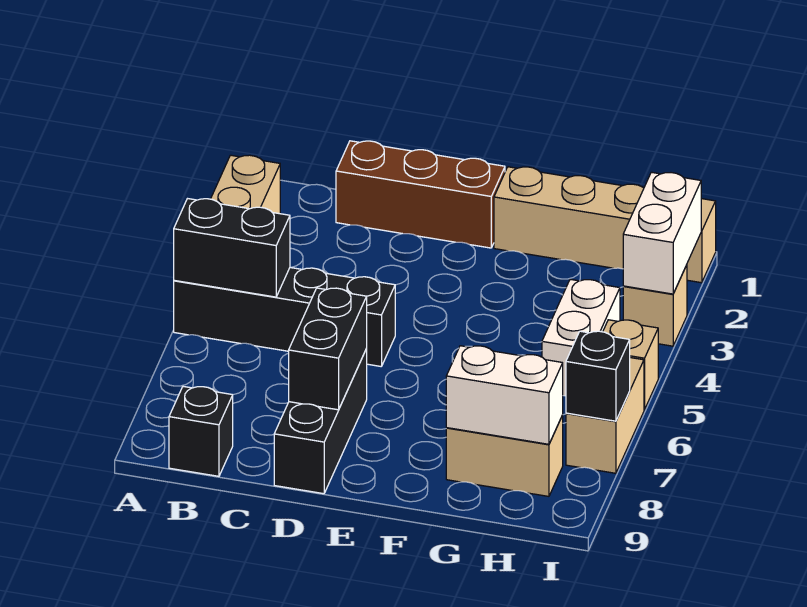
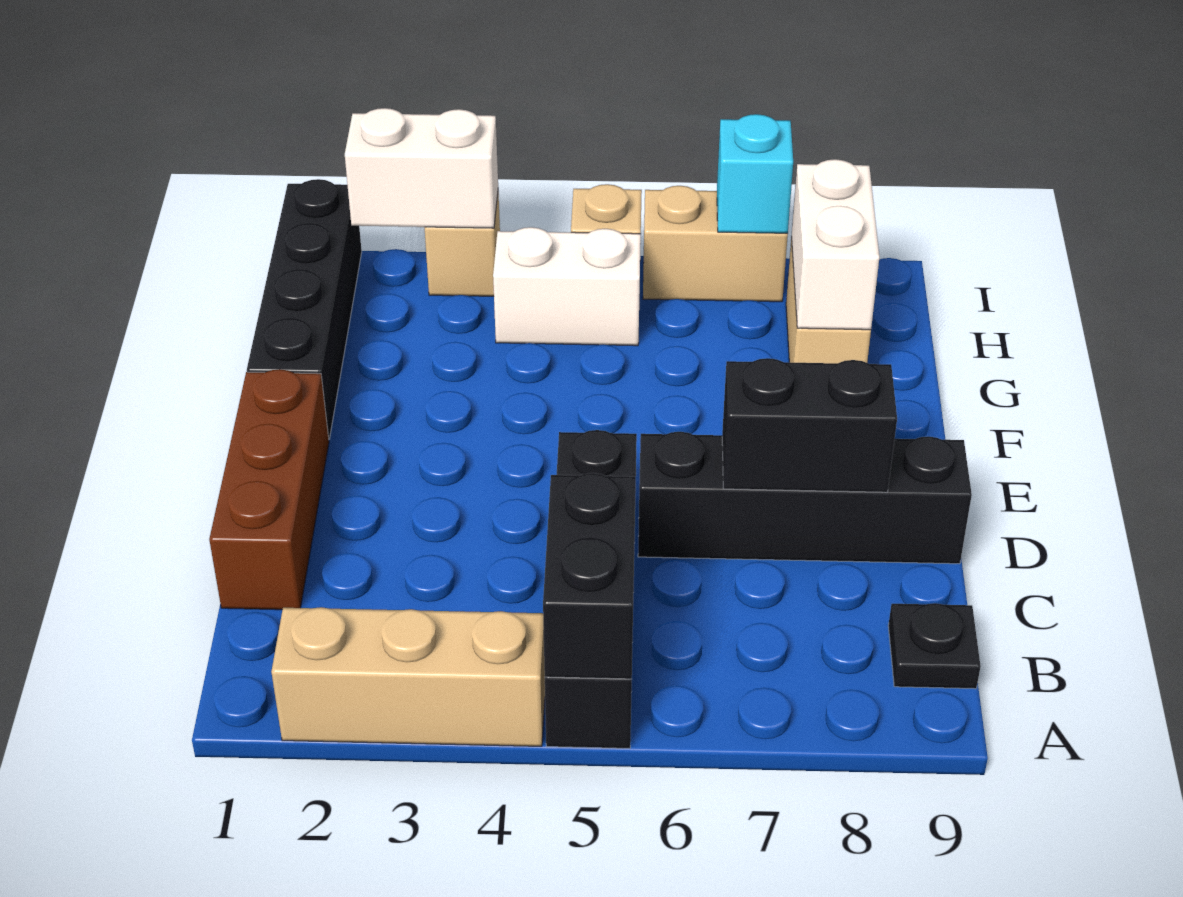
black brick B9 level 1 -> black plate B9 level 1
black brick D7:D9 level 1 -> black brick D6:D9 level 1
tan brick F1:I1 level 1 -> black brick F1:I1 level 1
black brick I7 level 2 -> cyan brick I7 level 2

